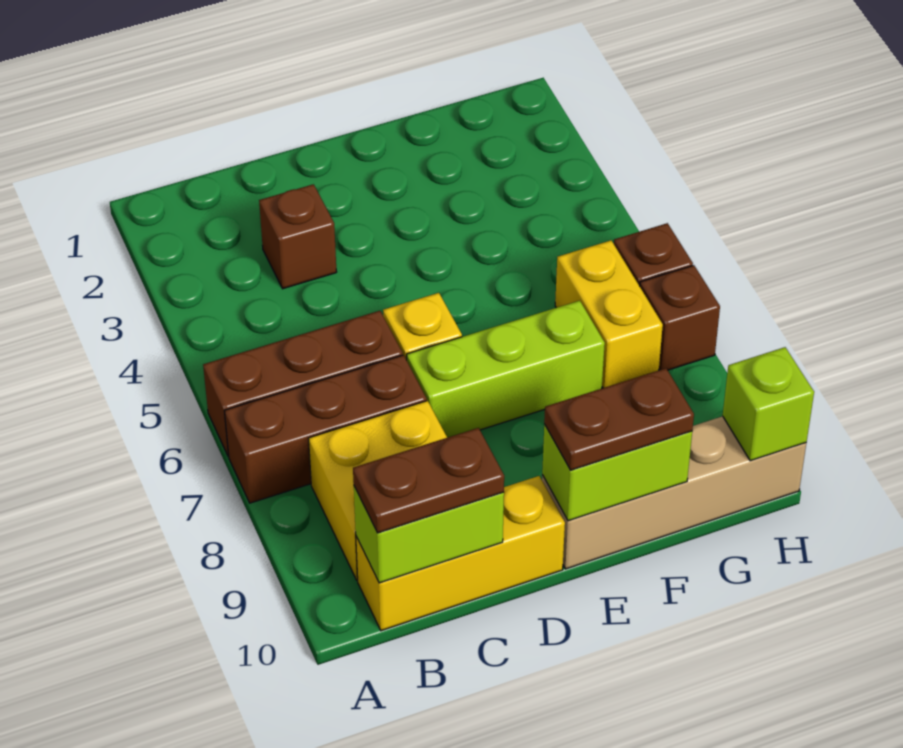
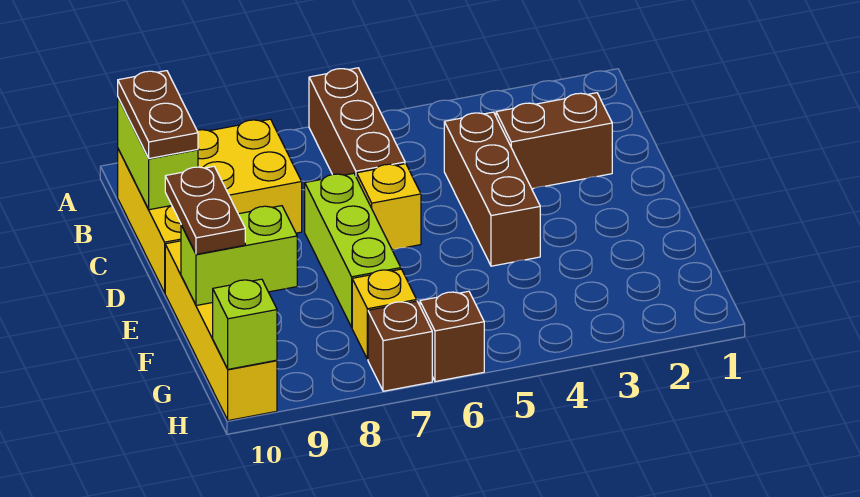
brown brick A7:C7 level 1 -> brown brick C4:E4 level 1
brown brick C3 level 1 -> brown brick C2:C3 level 1
tan brick E10:H10 level 1 -> yellow brick E10:H10 level 1
lime brick E10:F10 level 2 -> lime brick F9:F10 level 2
yellow brick G6:G7 level 1 -> yellow brick G7 level 1

